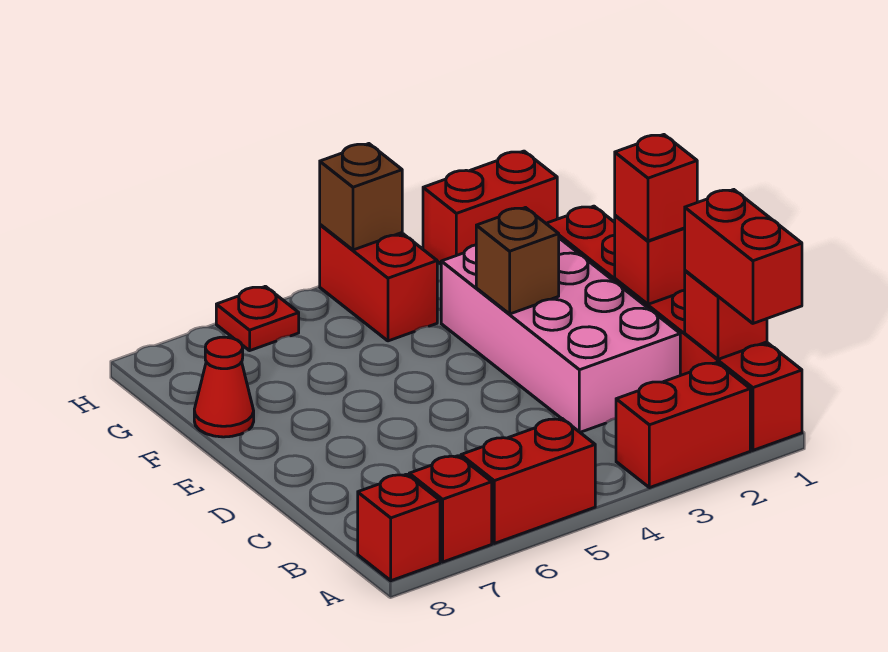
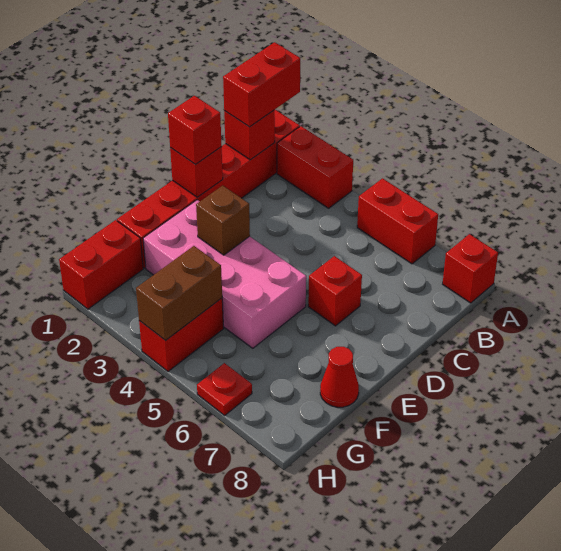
red brick A7 level 1 -> red brick D6 level 1
pink brick C2:F3 level 1 -> pink brick E2:F5 level 1
red brick H1:H2 level 1 -> red brick G1:H1 level 1
brown brick H4 level 2 -> brown brick G4:H4 level 2

